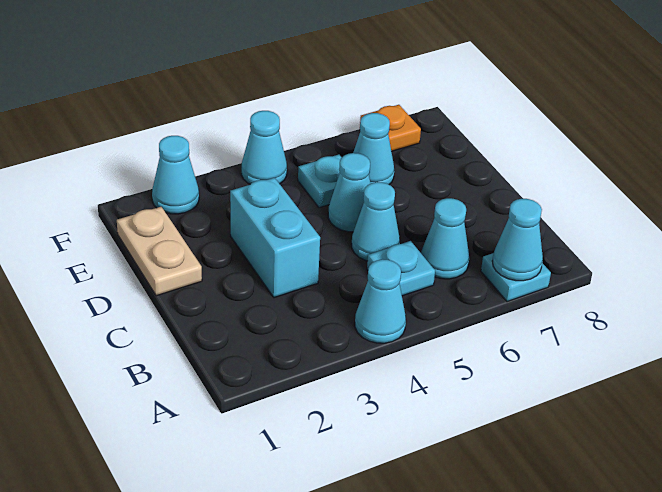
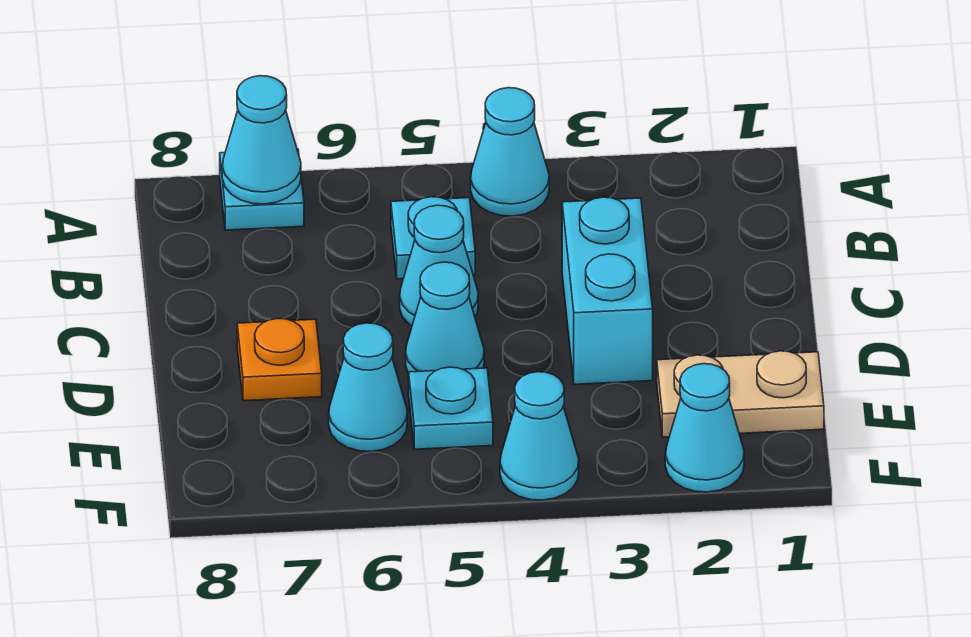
cyan cone B6 level 1 -> none
tan plate D1:E1 level 1 -> tan plate E1:E2 level 1
orange plate F7 level 1 -> orange plate D7 level 1

